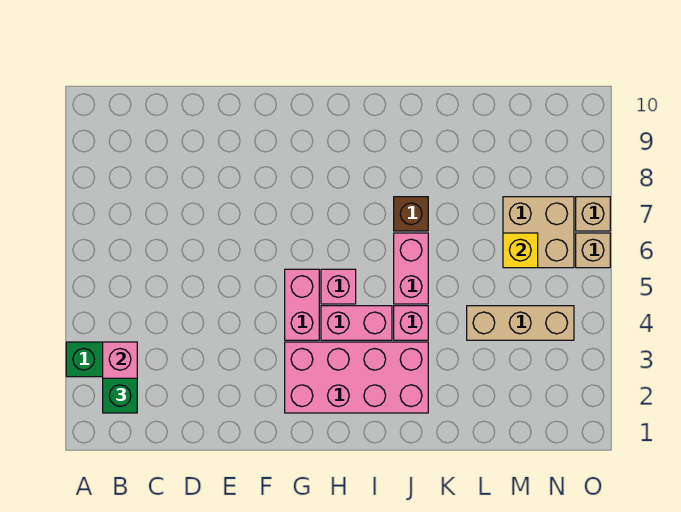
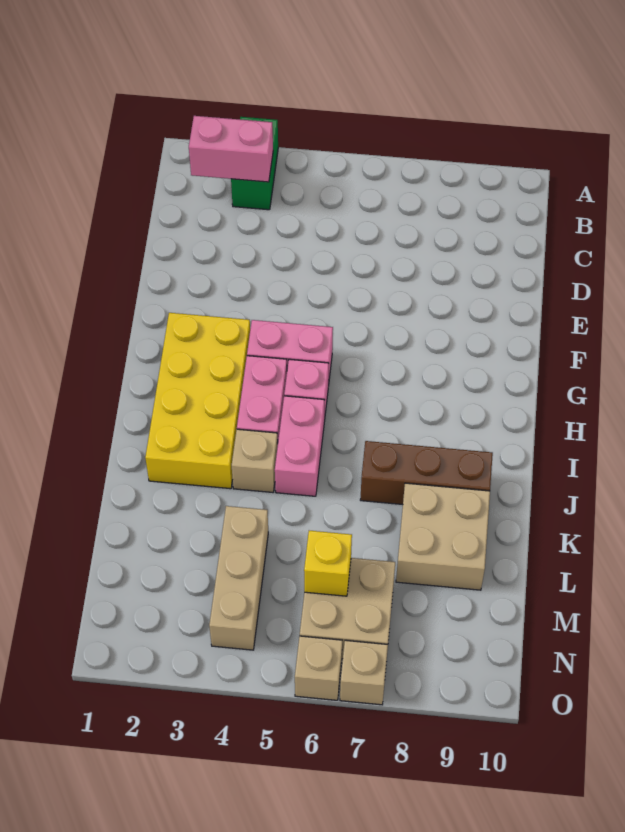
green brick B2 level 3 -> none
pink brick G2:J3 level 1 -> yellow brick G2:J3 level 1
pink brick J4 level 1 -> tan brick J4 level 1
pink brick J5:J6 level 1 -> pink brick I5:J5 level 1
brown brick J7 level 1 -> brown brick J7:J9 level 1
none -> tan brick K8:L9 level 1

